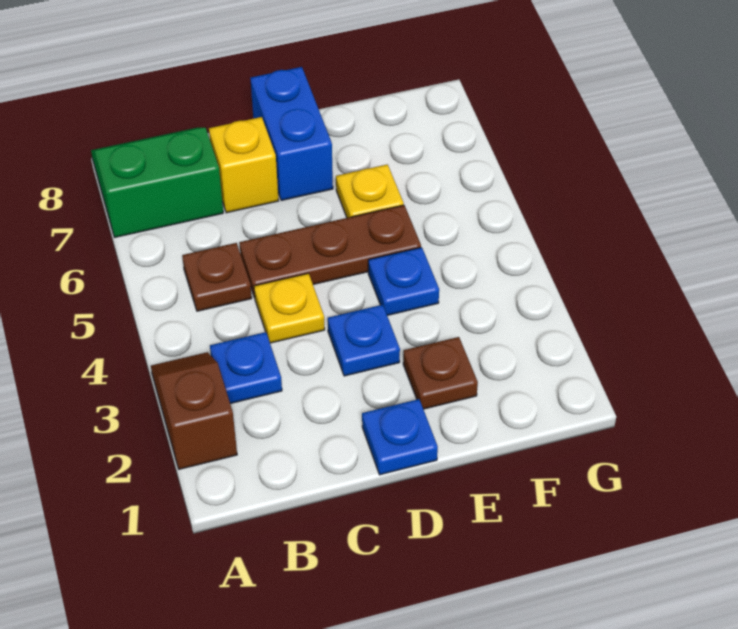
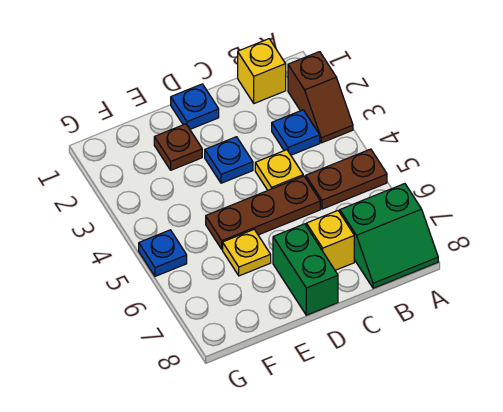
none -> yellow brick B1 level 1
brown plate B5 level 1 -> brown plate A5:B5 level 1
blue brick D7:D8 level 1 -> green brick D7:D8 level 1
blue plate E4 level 1 -> blue plate G5 level 1

